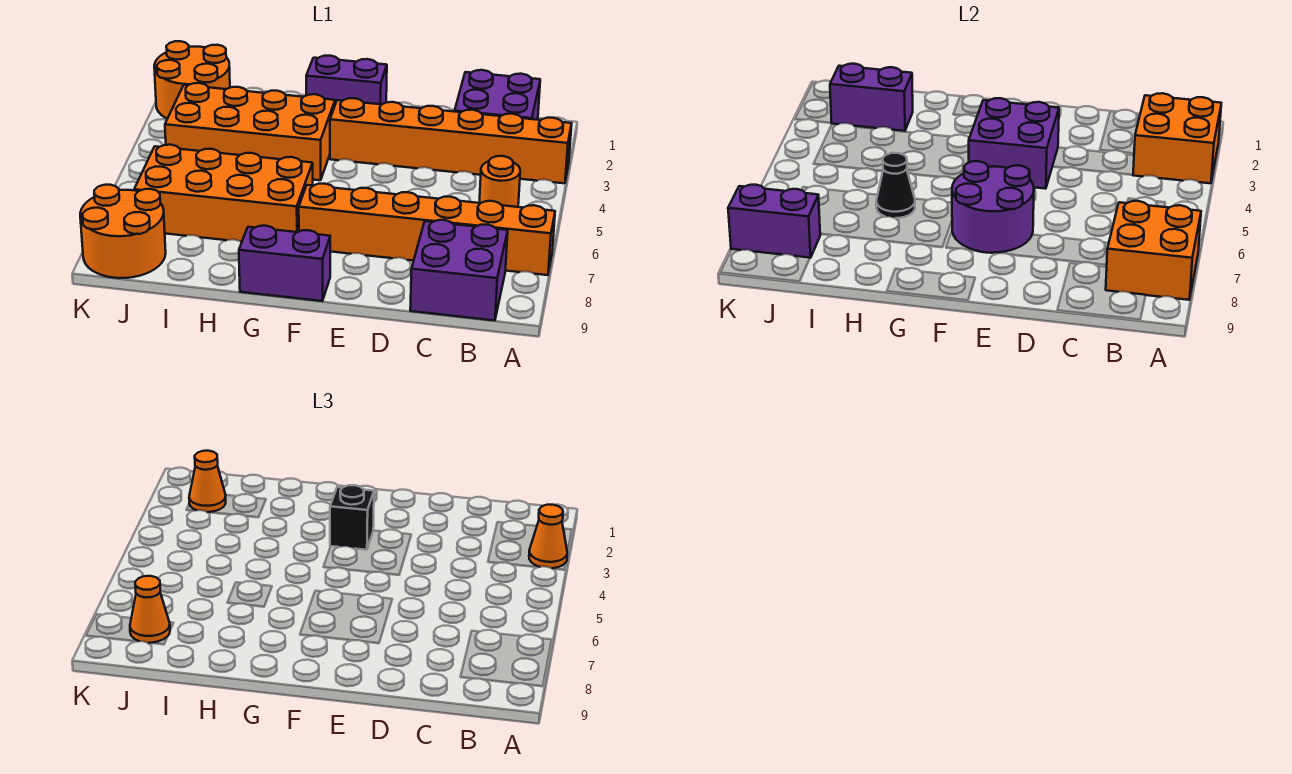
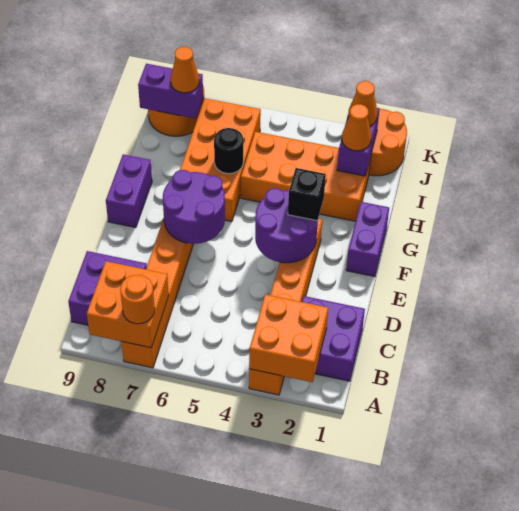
orange cone A3 level 3 -> orange cone I2 level 3
orange round brick B5 level 1 -> orange round brick A7 level 3
purple brick E3:F4 level 2 -> purple round brick E3:F4 level 2
orange brick G3:J4 level 1 -> orange brick H2:I5 level 1
black cone H6 level 2 -> black round brick H6 level 2
purple brick J8:K8 level 2 -> purple brick J8:J9 level 2

